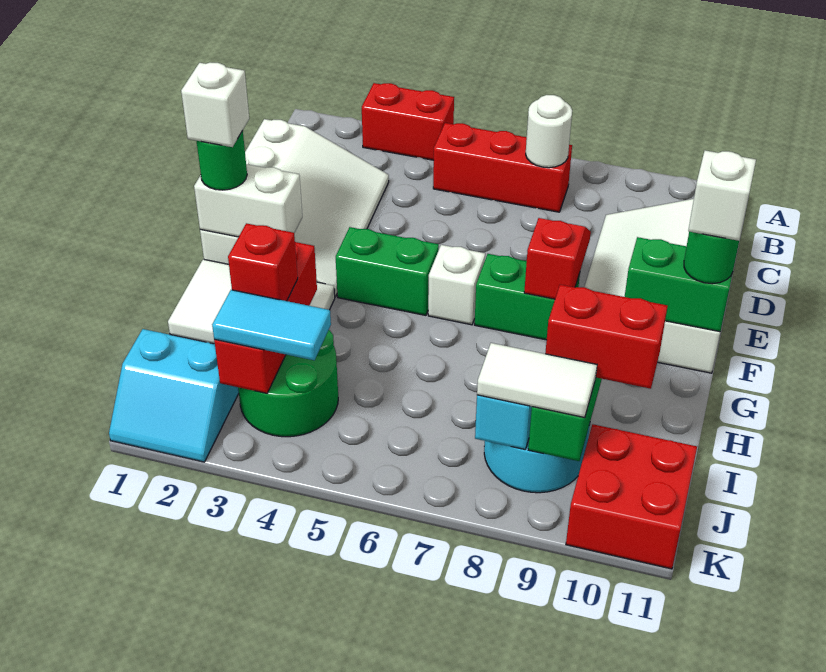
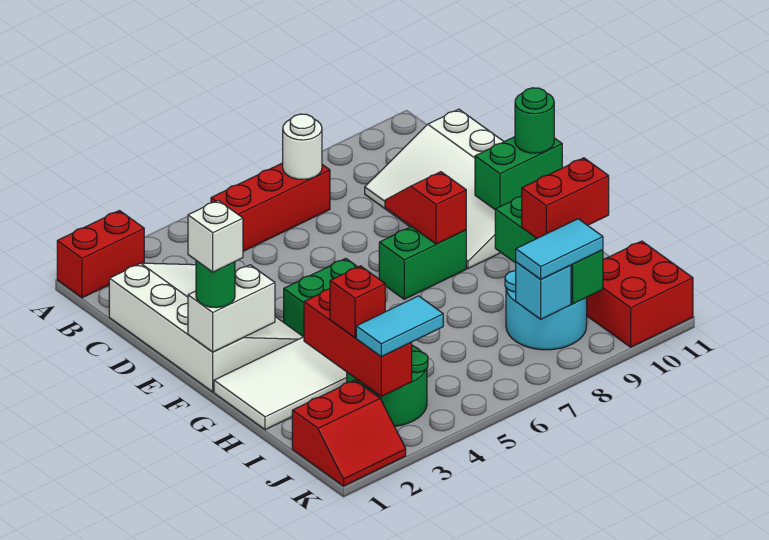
red brick A3:A4 level 1 -> red brick A1:A2 level 1
white brick F6 level 1 -> none
white brick F11 level 4 -> none
cyan slope J1:K2 level 1 top J -> red slope J1:K2 level 1 top J
white tile J8:J9 level 3 -> cyan tile J8:J9 level 3

